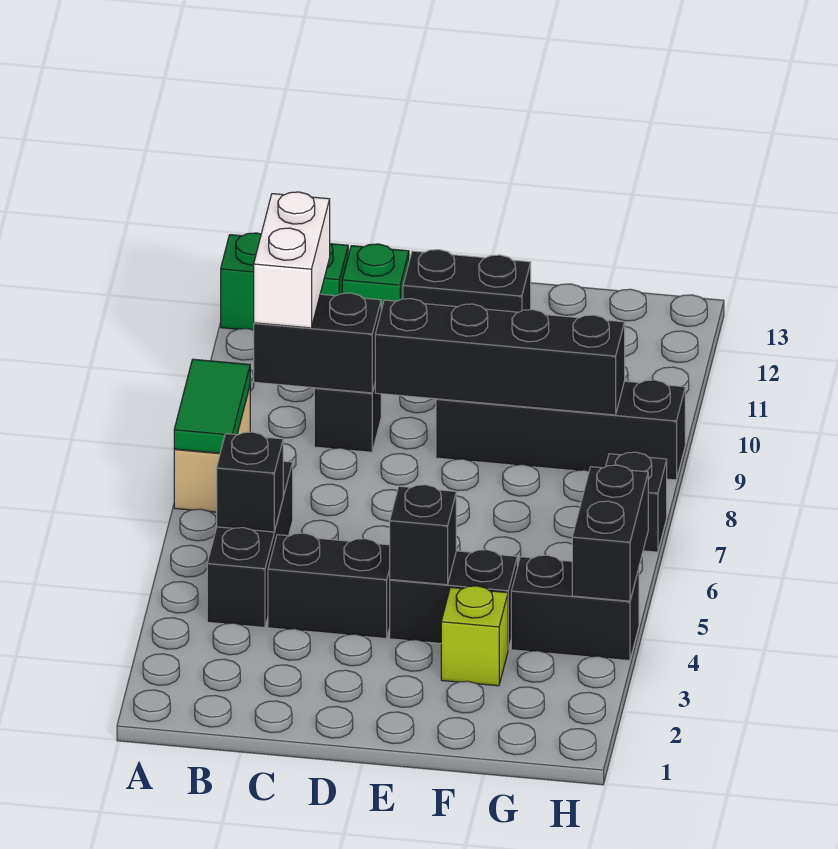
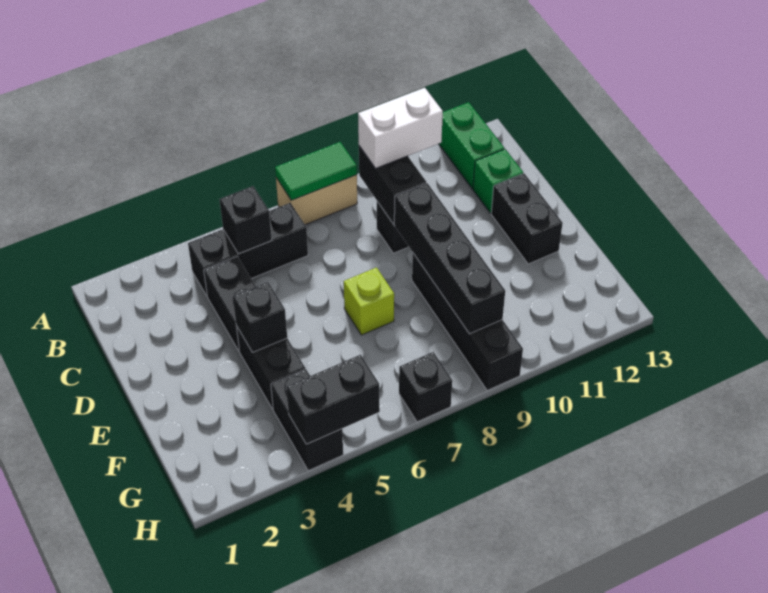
lime brick F3 level 1 -> lime brick E7 level 1

